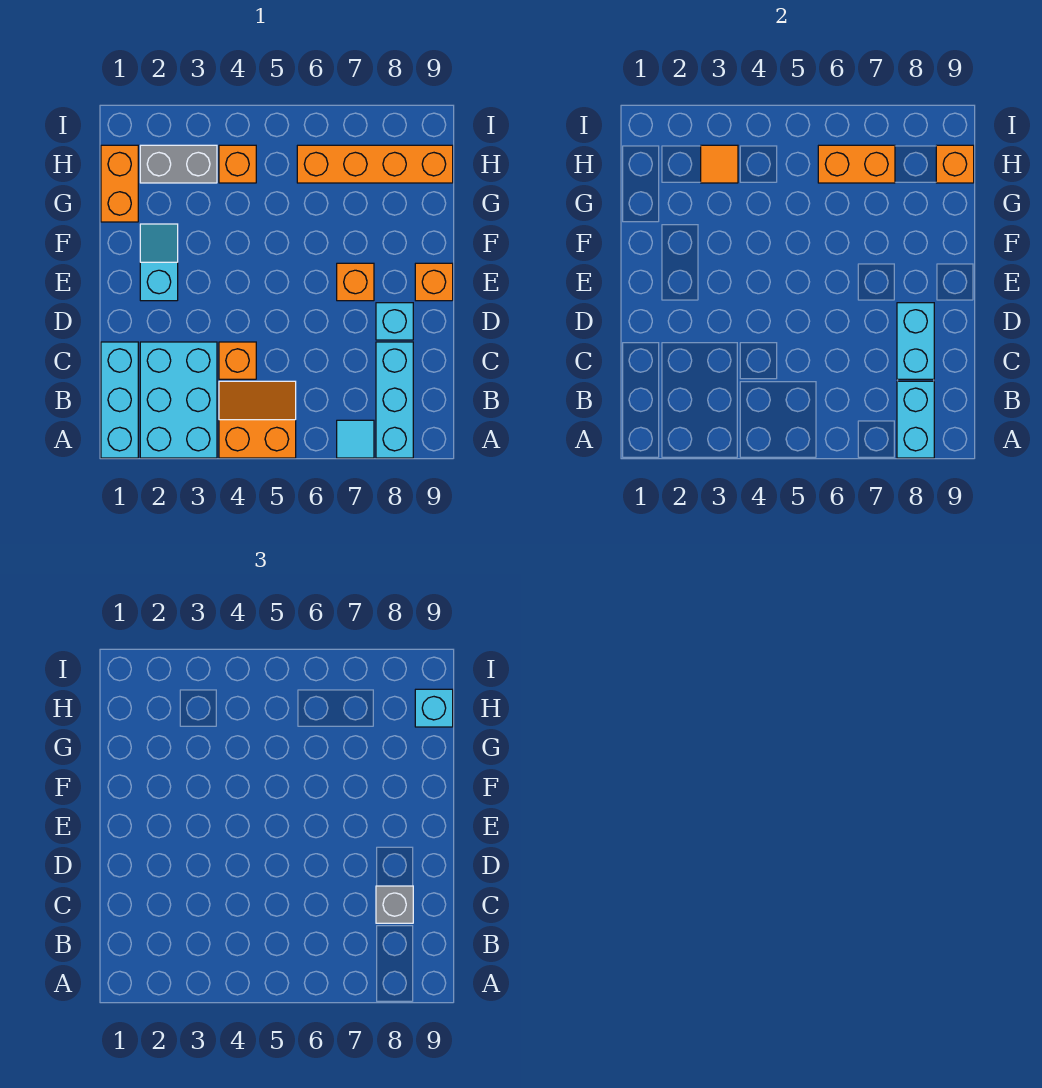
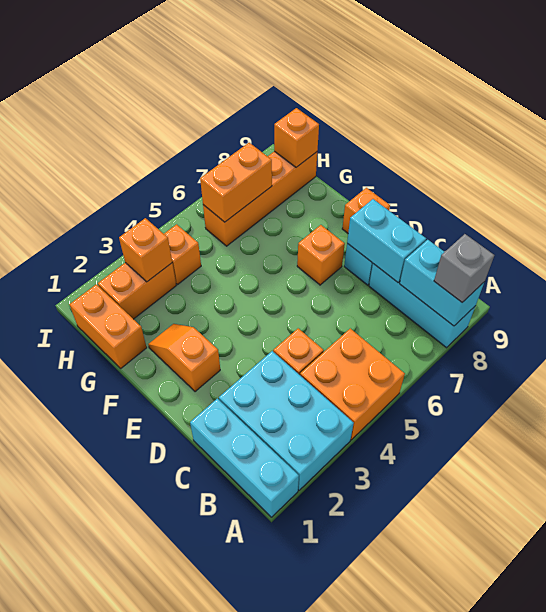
orange slope A4:B5 level 1 top A -> orange brick A4:B5 level 1
cyan tile A7 level 1 -> none
grey brick C8 level 3 -> grey brick A8 level 3
cyan slope E2:F2 level 1 top E -> orange slope E2:F2 level 1 top E
grey brick H2:H3 level 1 -> orange brick H2:H3 level 1
orange tile H3 level 2 -> orange brick H3 level 2
cyan brick H9 level 3 -> none

